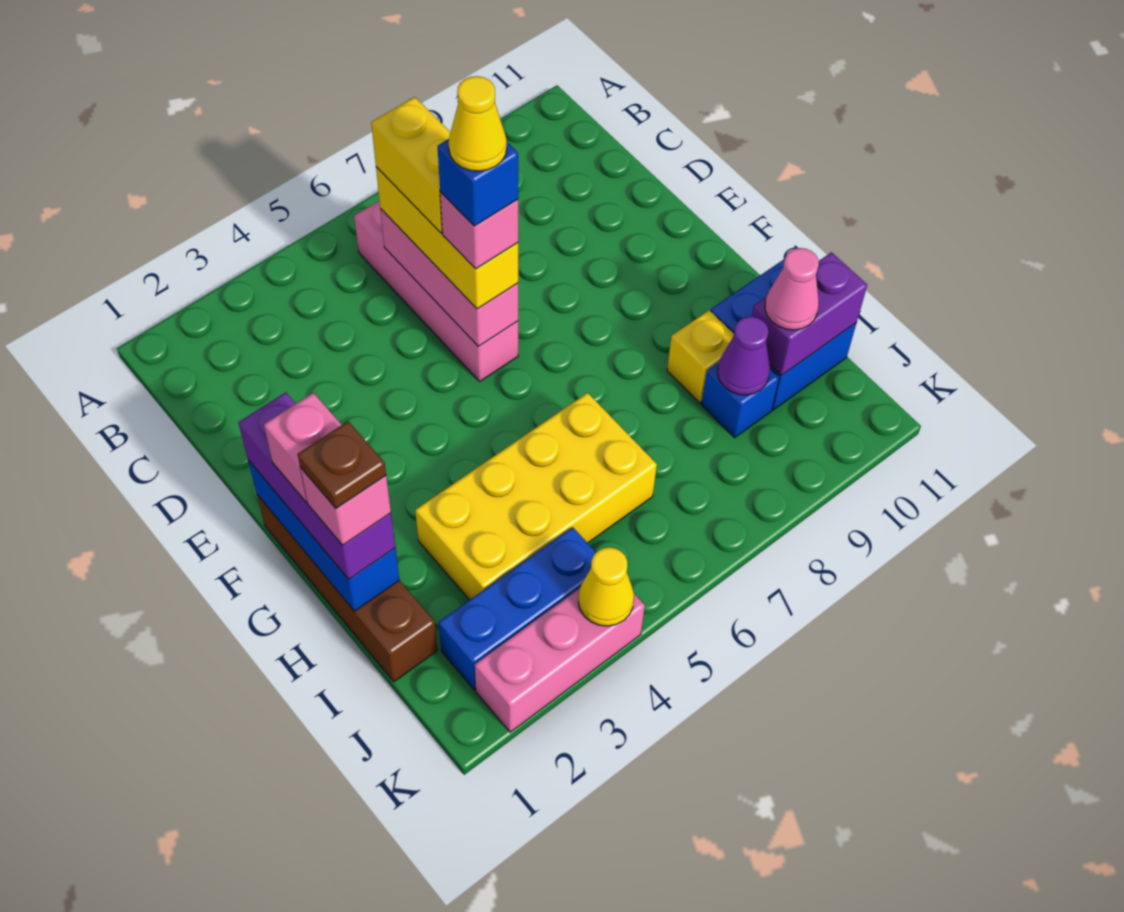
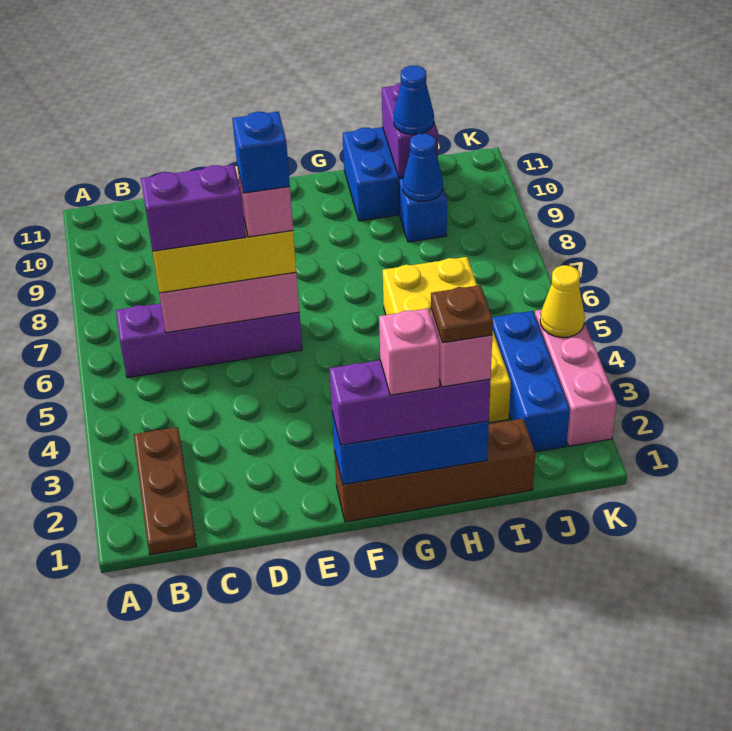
none -> brown plate B1:B3 level 1
pink brick B6:E6 level 1 -> purple brick B6:E6 level 1
yellow brick C6:D6 level 4 -> purple brick C6:D6 level 4
yellow cone E6 level 6 -> none
yellow brick H9 level 1 -> none
purple cone I9 level 2 -> blue cone I9 level 2
pink cone I10 level 3 -> blue cone I10 level 3

